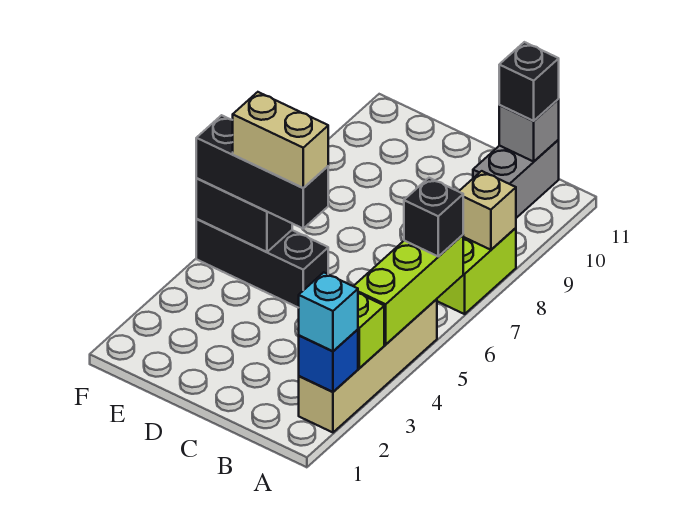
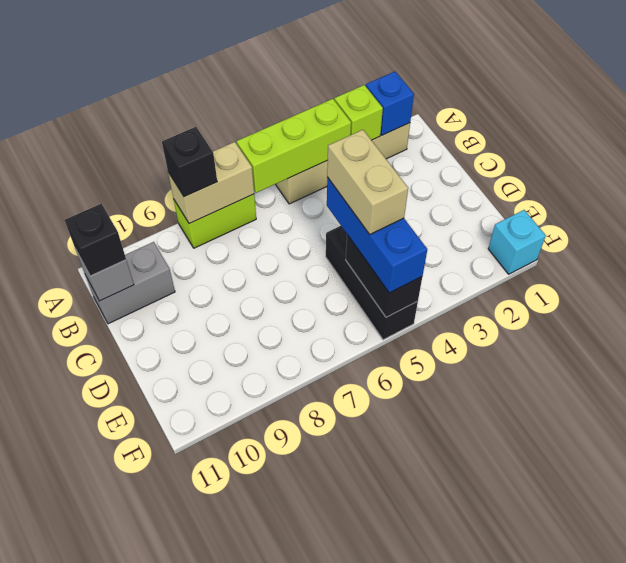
cyan brick A2 level 3 -> cyan brick F1 level 1
black brick A6 level 3 -> black brick A8 level 3
tan brick A8 level 2 -> tan brick A7:A8 level 2
black brick D5:F5 level 3 -> blue brick D5:F5 level 3

